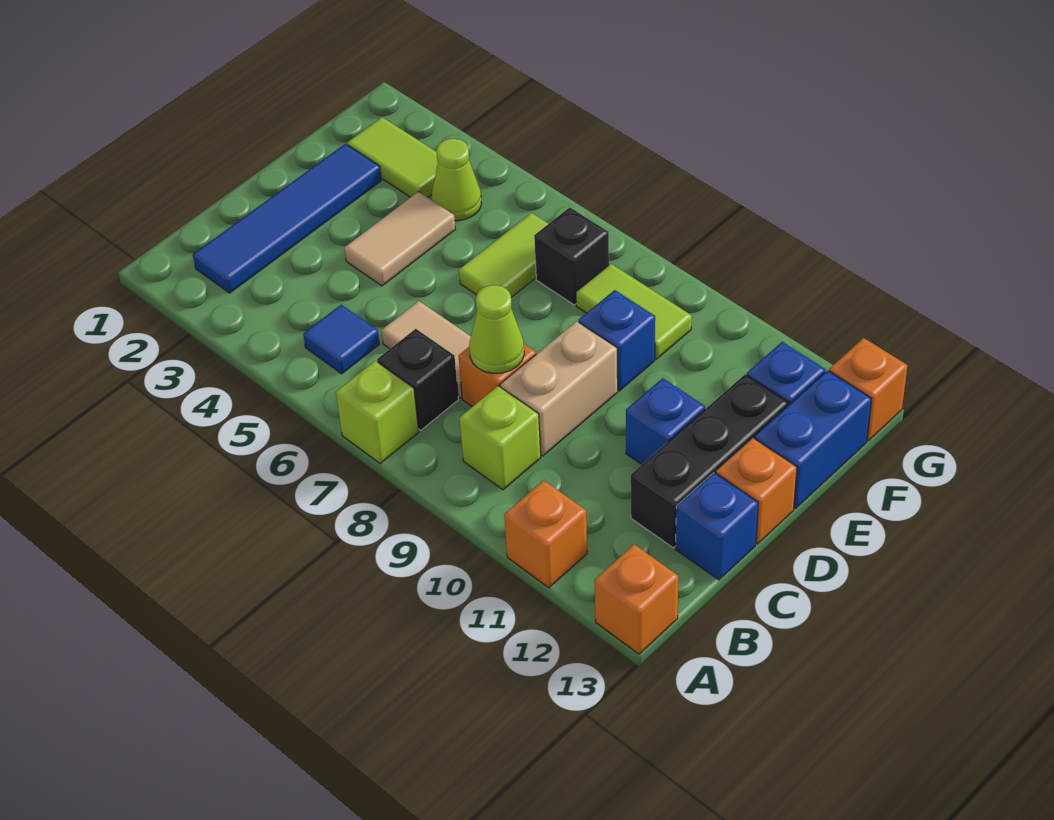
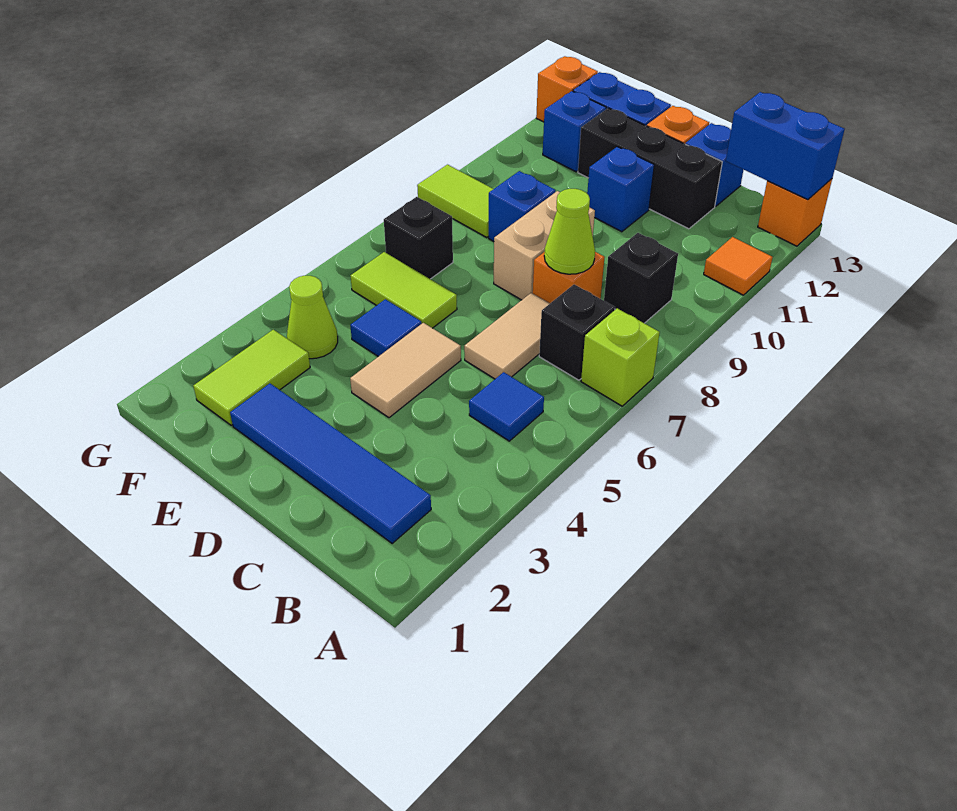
orange brick A11 level 1 -> orange tile A11 level 1
none -> blue brick A13:B13 level 2
lime brick B9 level 1 -> black brick B9 level 1
tan brick C9:D9 level 1 -> tan brick D8:D9 level 1
tan tile D4:E4 level 1 -> tan tile D4:D5 level 1
none -> blue tile E5 level 1
lime tile F8:F9 level 1 -> lime tile F9:G9 level 1

